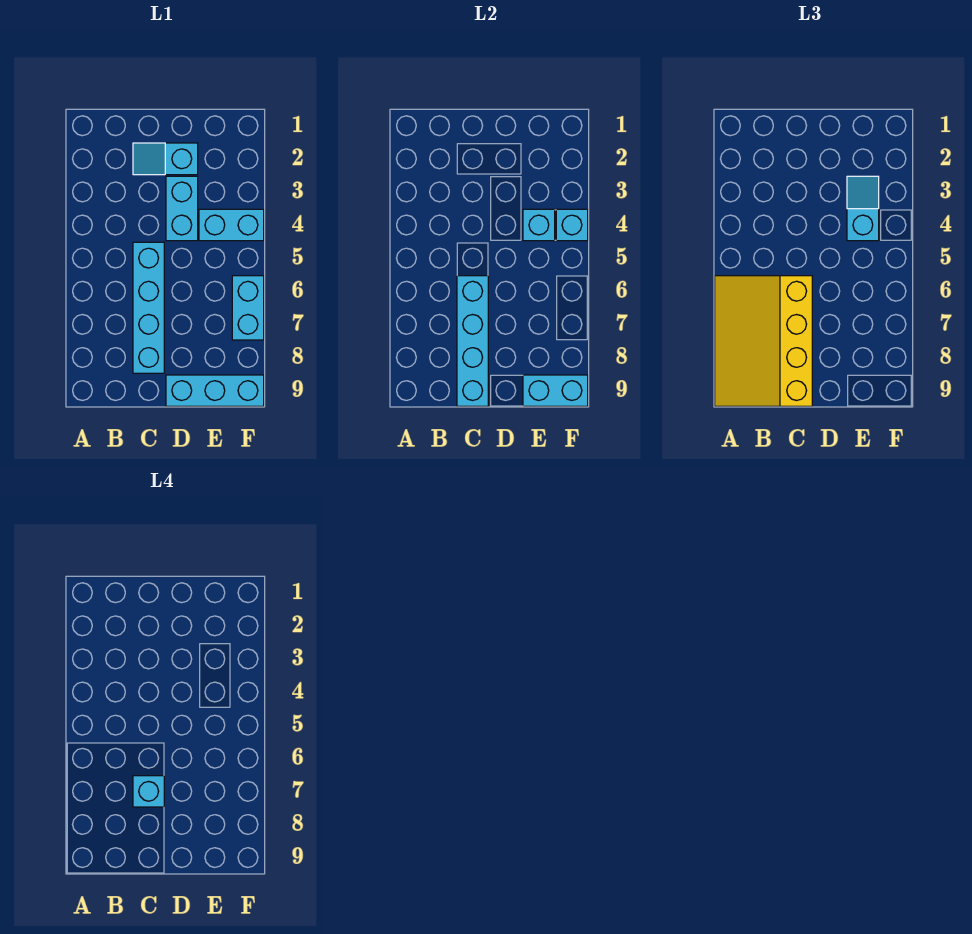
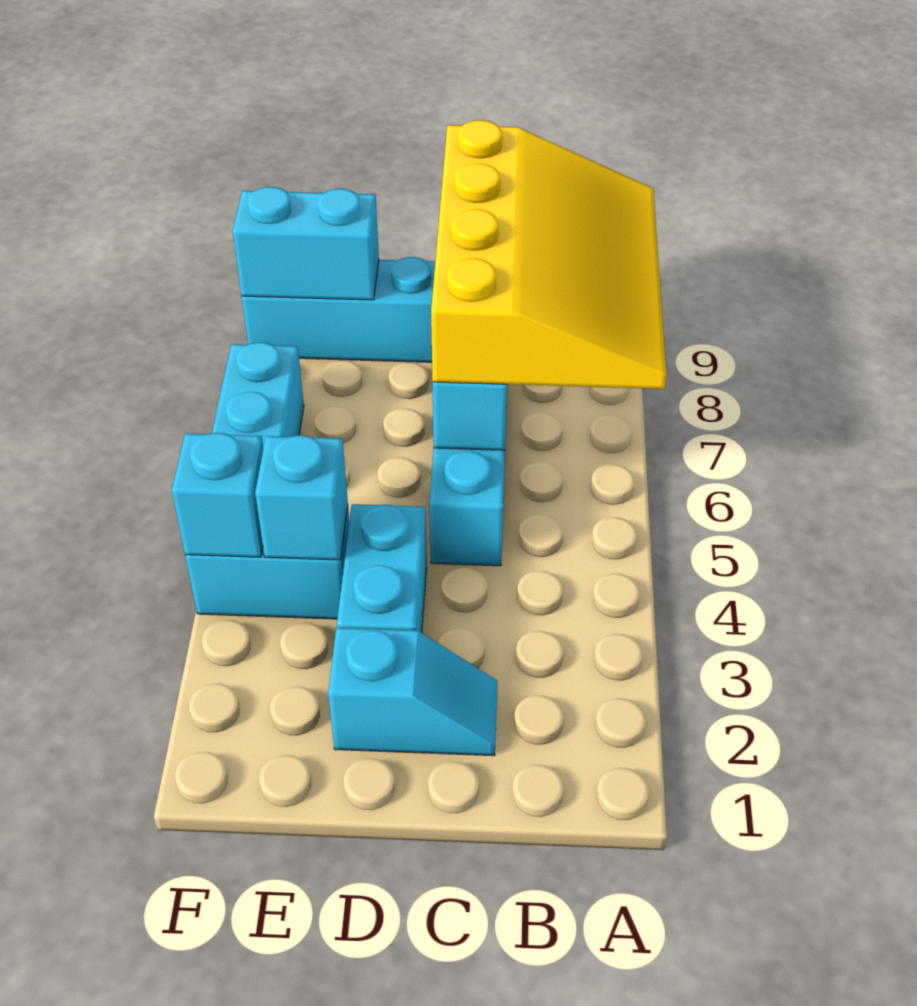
cyan brick C7 level 4 -> none
cyan slope E3:E4 level 3 top 4 -> none

